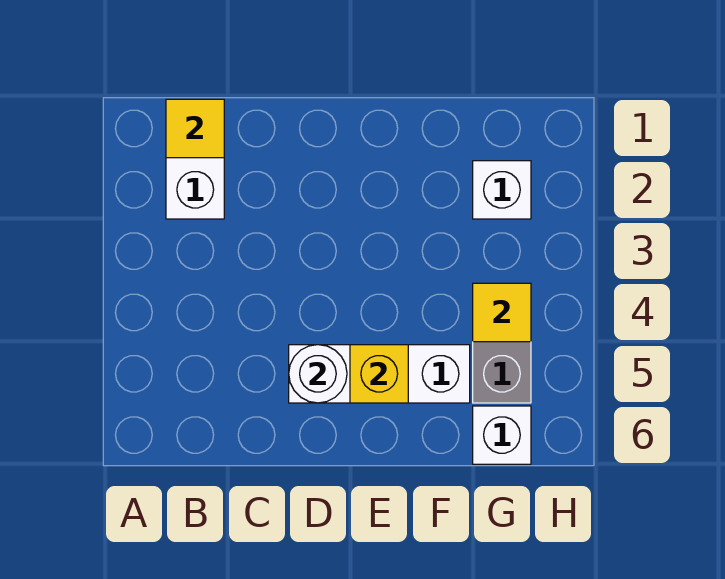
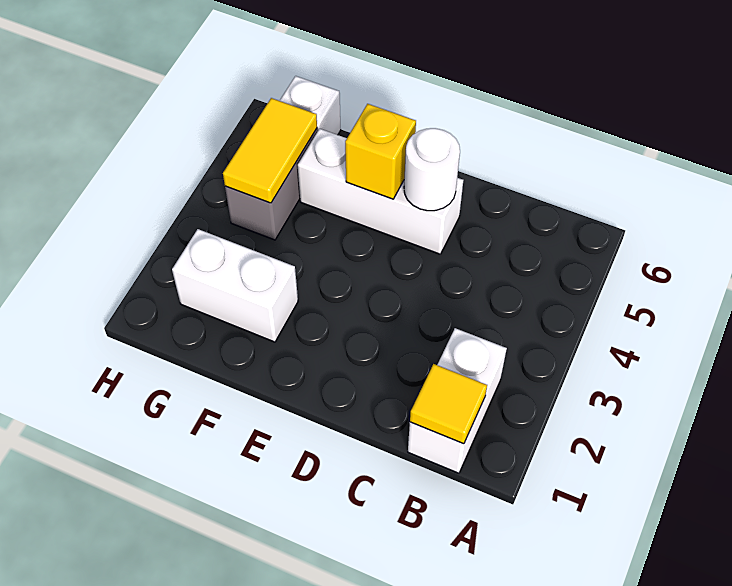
white brick G2 level 1 -> white brick F2:G2 level 1
yellow tile G4 level 2 -> yellow tile G4:G5 level 2

